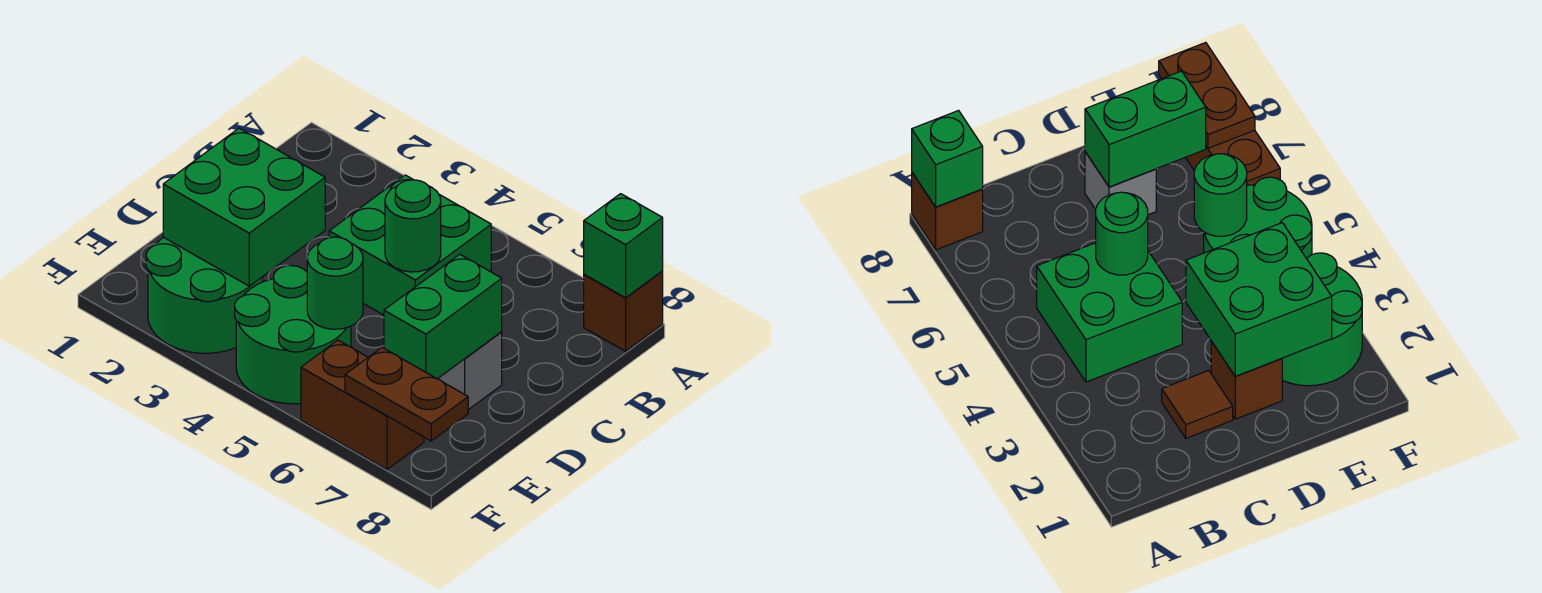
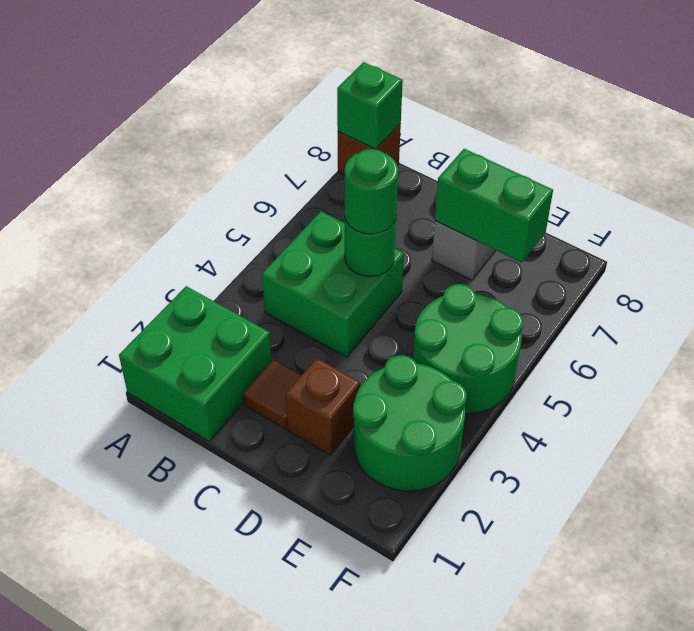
green brick D2:E3 level 2 -> green brick A1:B2 level 1
green round brick E5 level 2 -> green round brick C5 level 3
brown brick F6:F7 level 1 -> none
brown plate F7:F8 level 2 -> none

